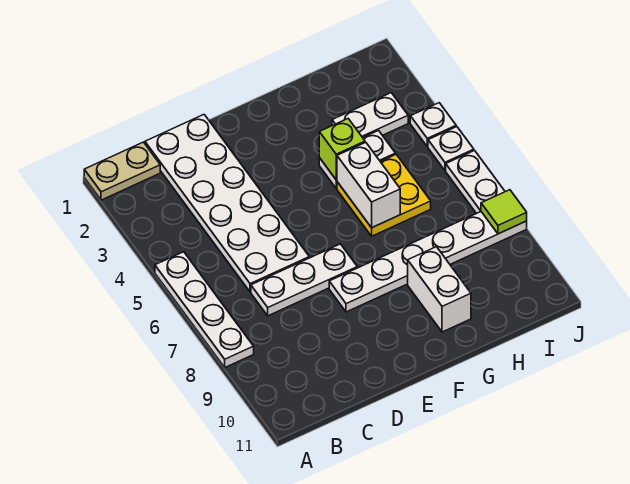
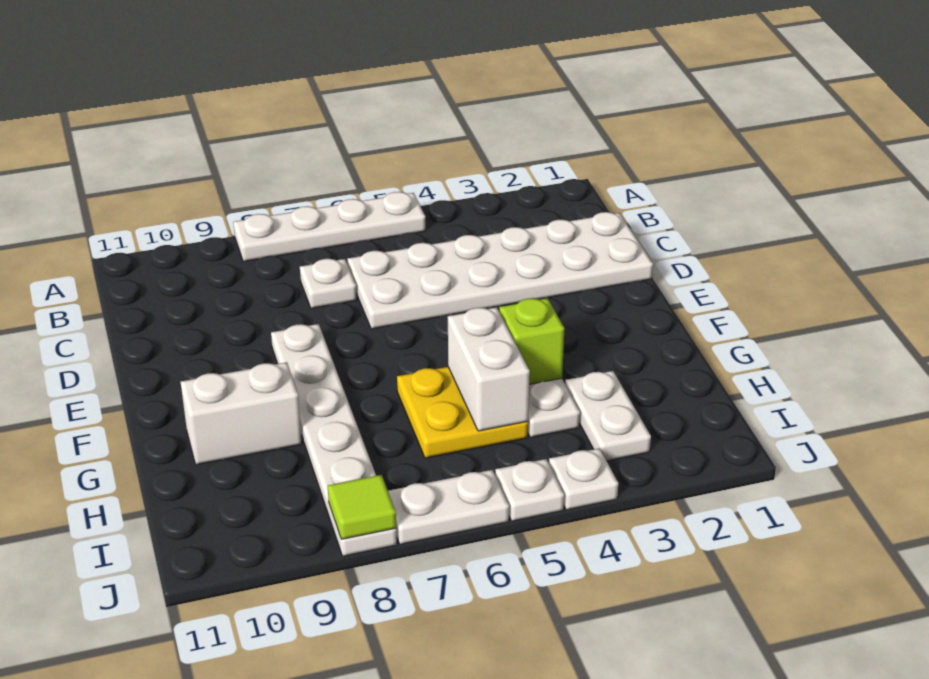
tan plate A1:B1 level 1 -> none
white plate C7:E7 level 1 -> white plate C7 level 1
white brick G5:G6 level 2 -> white brick G5:H5 level 2

